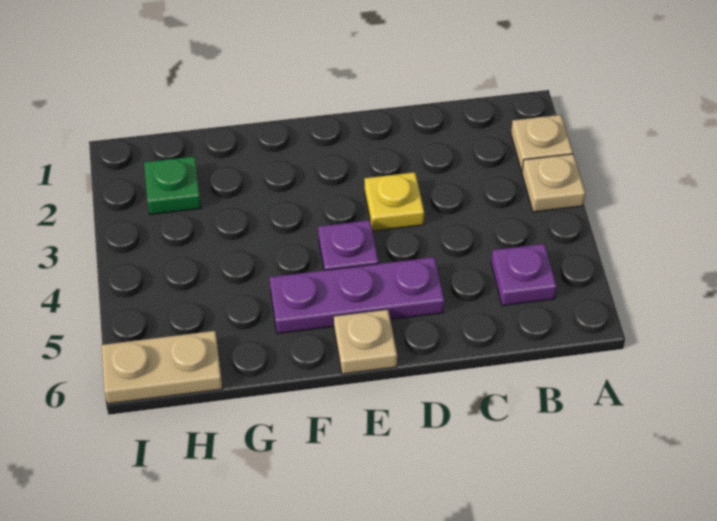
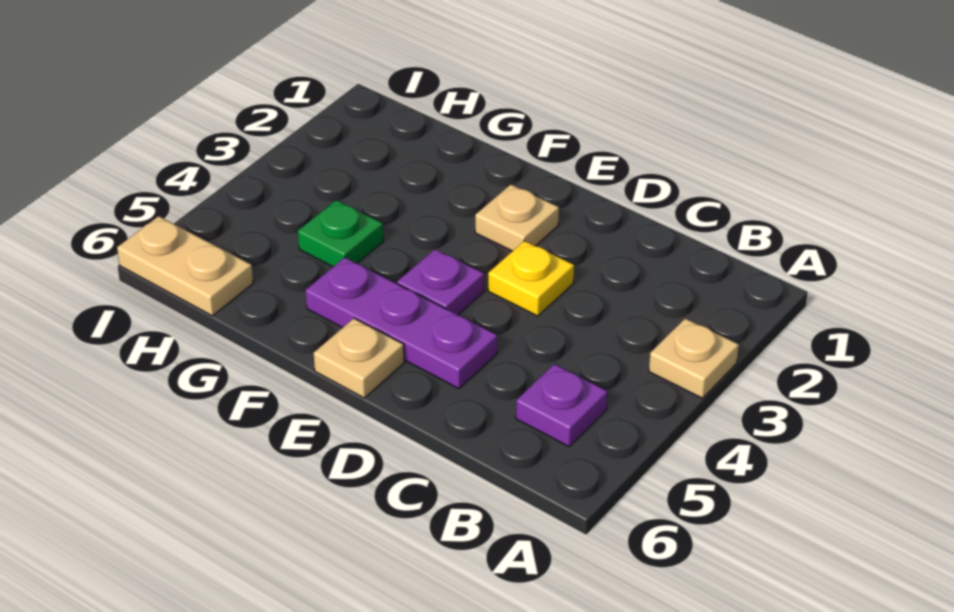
tan plate A2 level 1 -> tan plate E2 level 1
green plate H2 level 1 -> green plate G4 level 1

